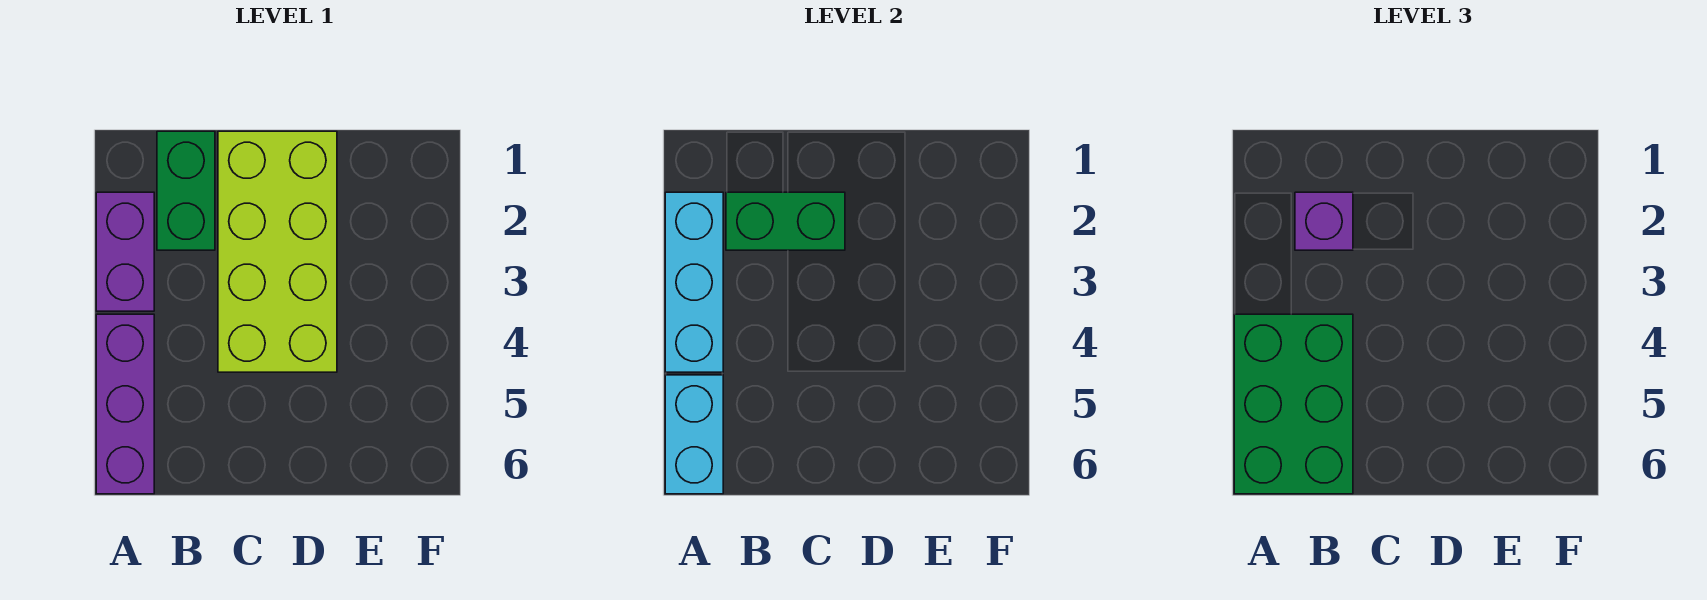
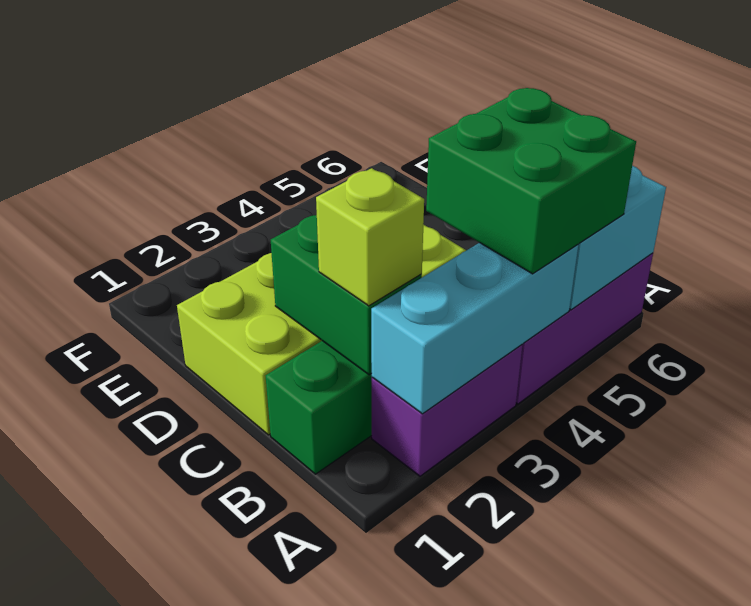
green brick A4:B6 level 3 -> green brick A4:B5 level 3
purple brick B2 level 3 -> lime brick B2 level 3

